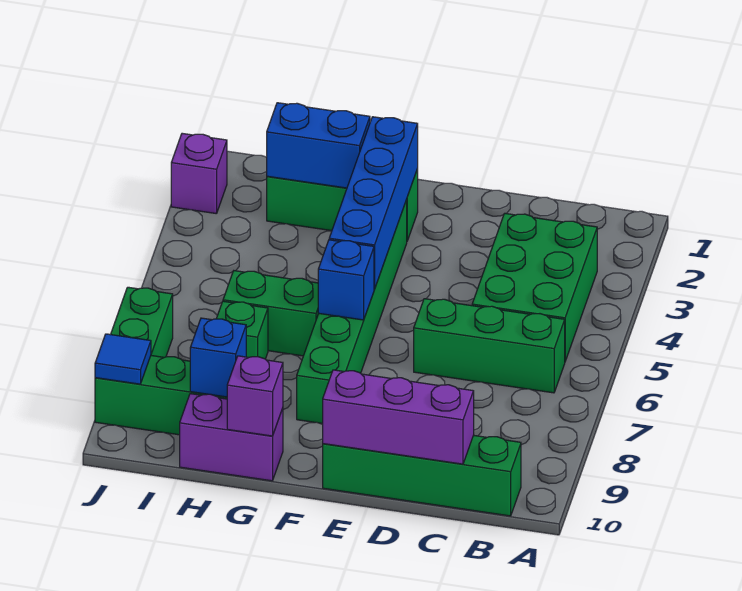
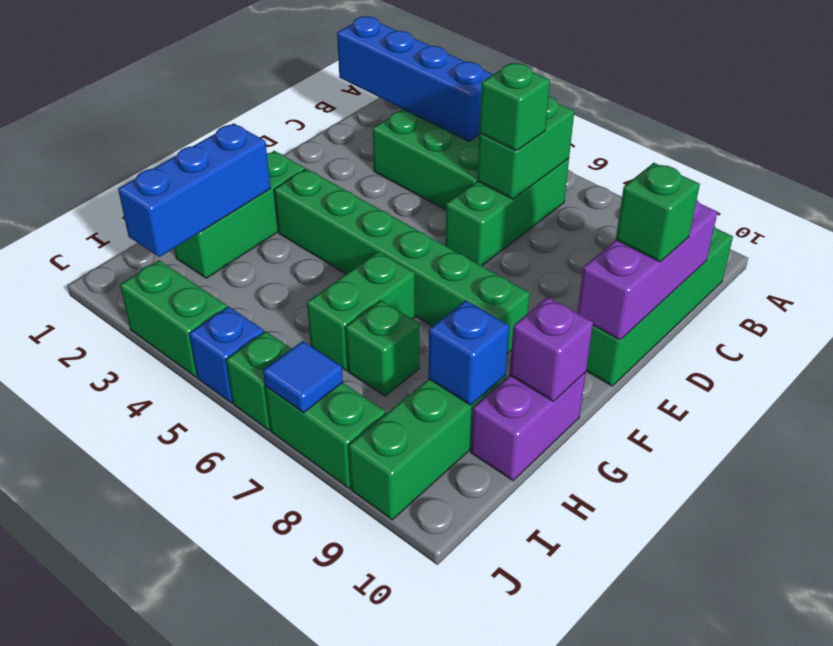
none -> green brick B6:C6 level 2
none -> green brick C6 level 3
none -> green brick D10 level 3
blue brick F2:F5 level 2 -> blue brick B1:B4 level 2
blue brick F6 level 2 -> blue brick J5 level 1
blue brick G2:H2 level 2 -> blue brick G2:I2 level 2
purple brick J2 level 1 -> none
none -> green brick J3:J4 level 1
none -> green brick J6 level 1
blue tile J9 level 2 -> blue tile J7 level 2

